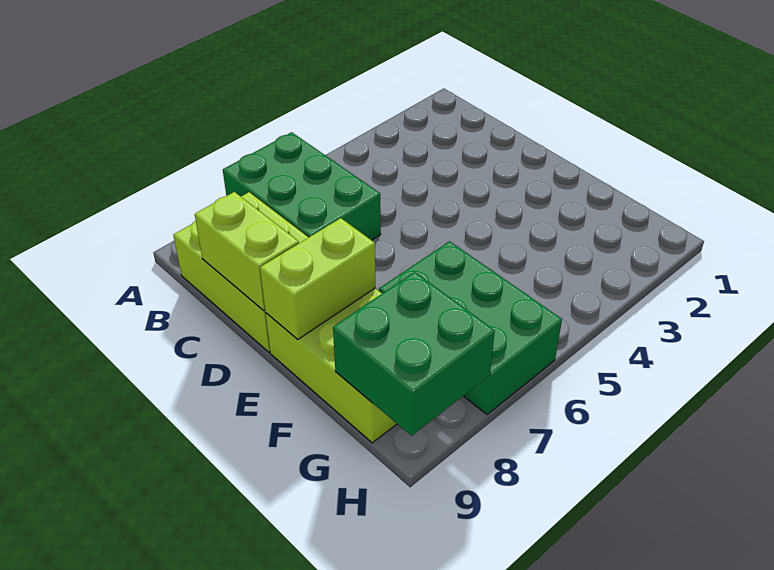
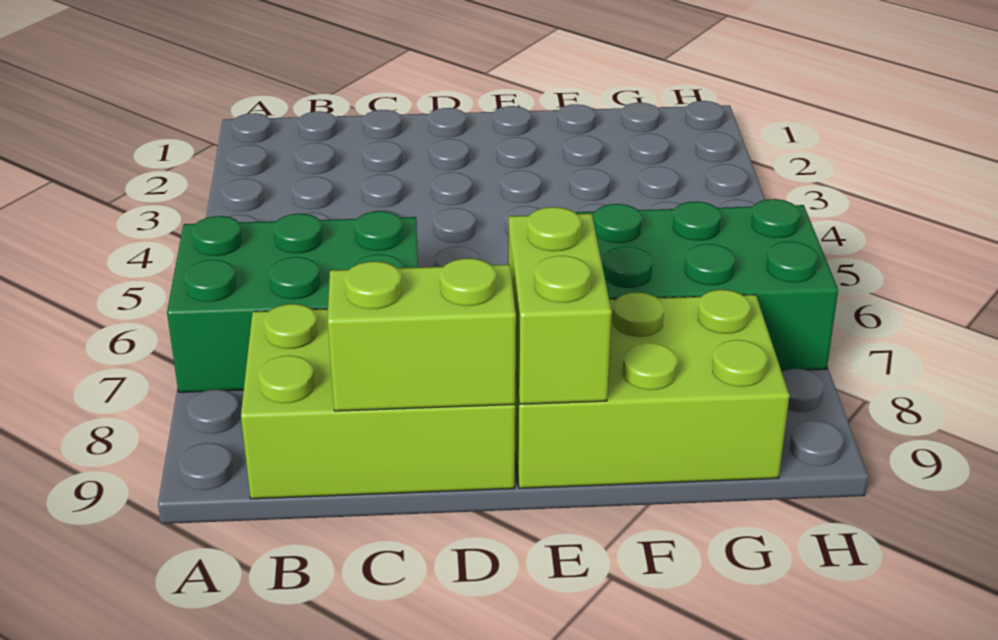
green brick G8:H9 level 2 -> none

